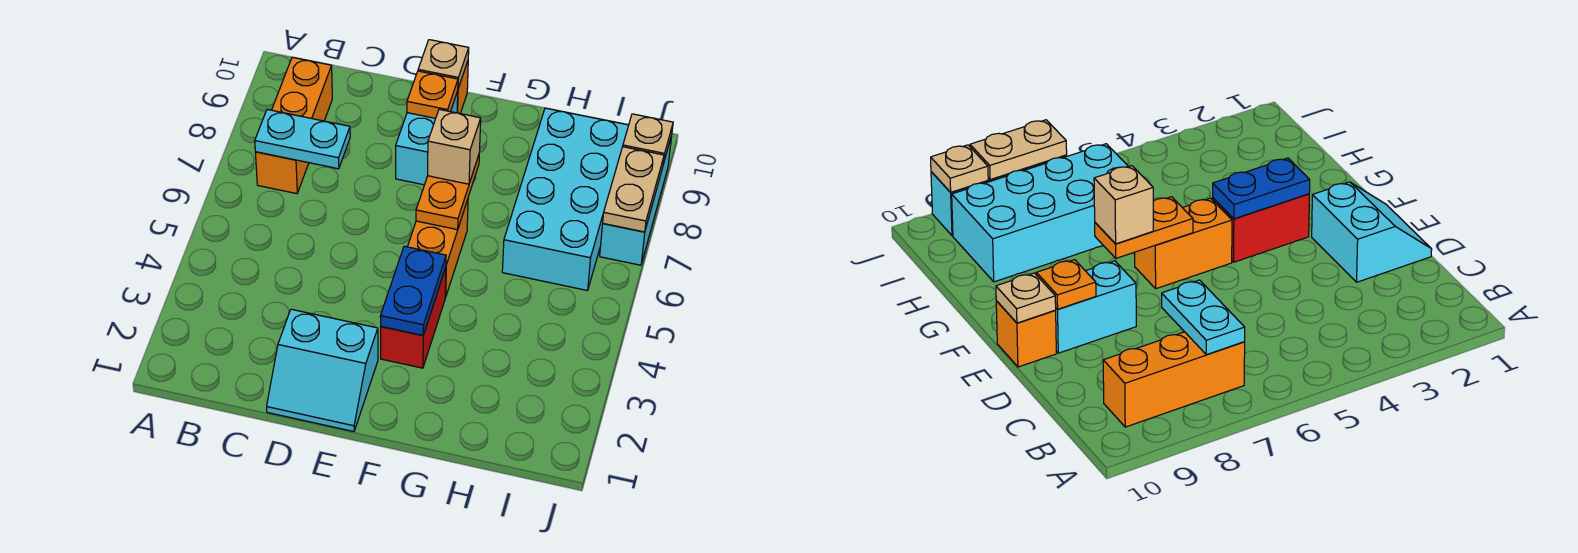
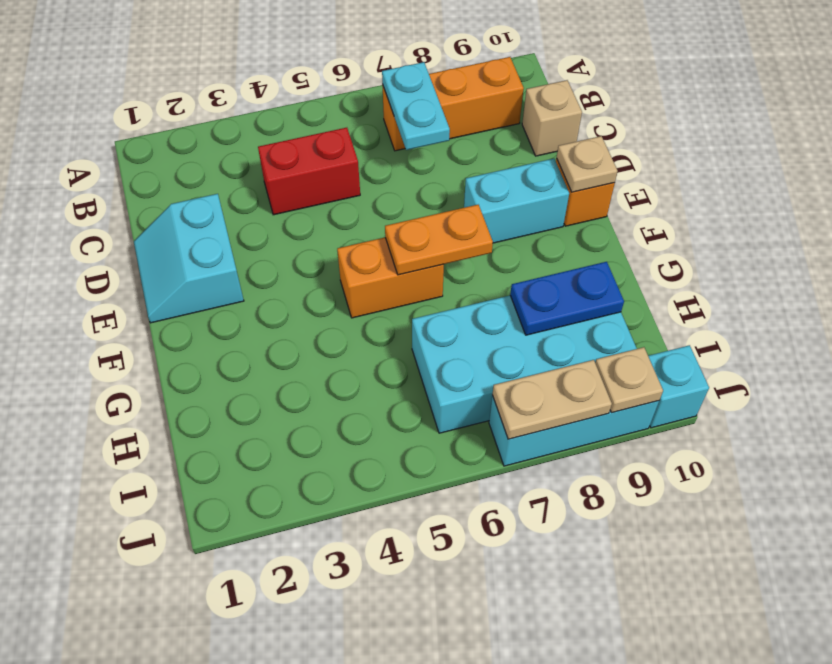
orange plate E9 level 2 -> none
red brick F3:F4 level 1 -> red brick C4:C5 level 1
blue plate F3:F4 level 2 -> blue plate H8:H9 level 2
tan brick F7 level 3 -> tan brick C10 level 1
none -> cyan brick J10 level 1

